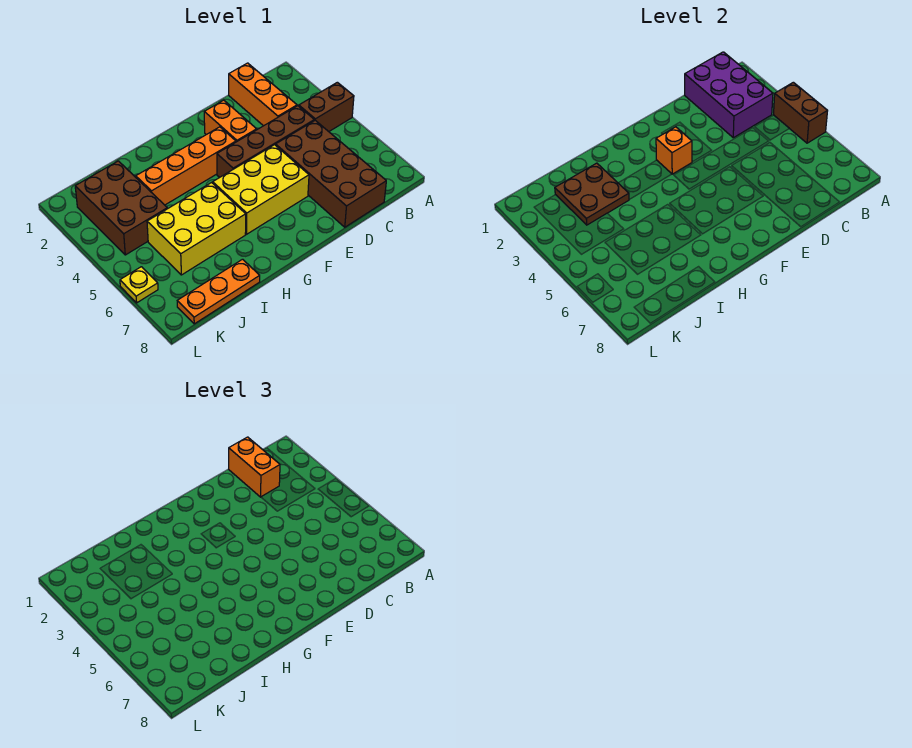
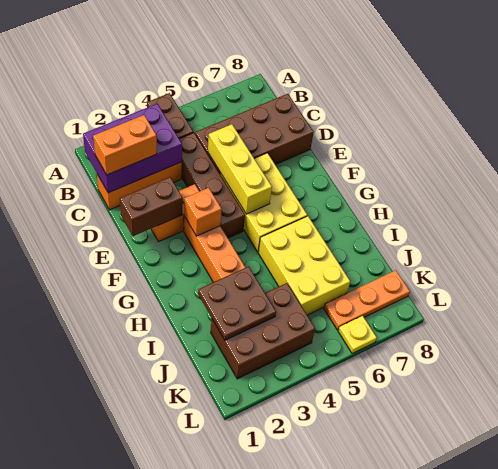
brown brick A4:A5 level 2 -> brown brick E1:E2 level 2
none -> yellow brick D5:F5 level 2
orange plate I8:K8 level 1 -> orange plate K6:K8 level 1

